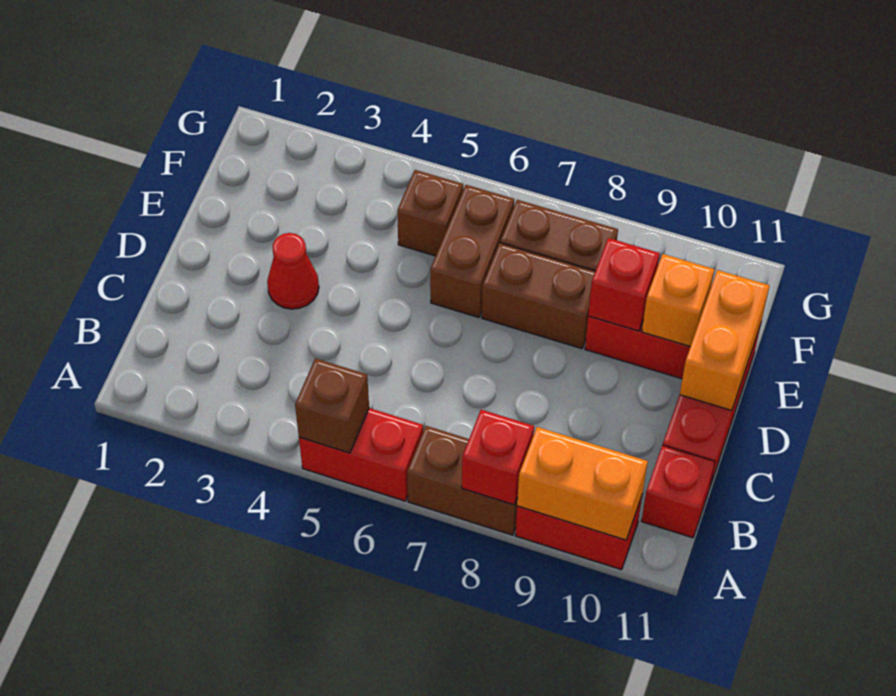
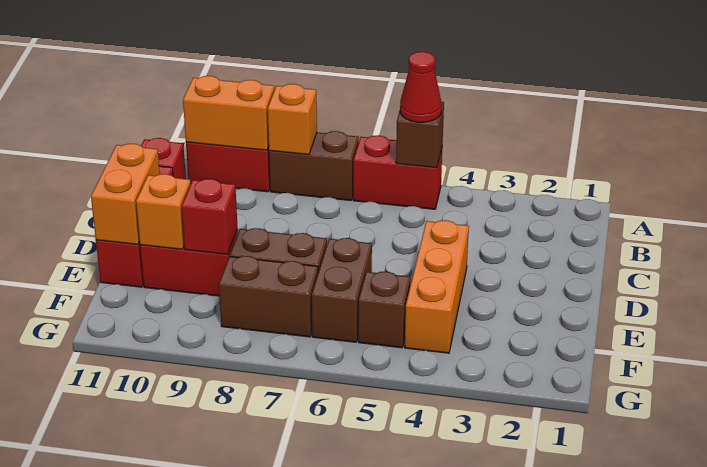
red brick A8 level 2 -> orange brick A8 level 2
red cone D3 level 1 -> red cone A5 level 3
none -> orange brick D4:F4 level 1

